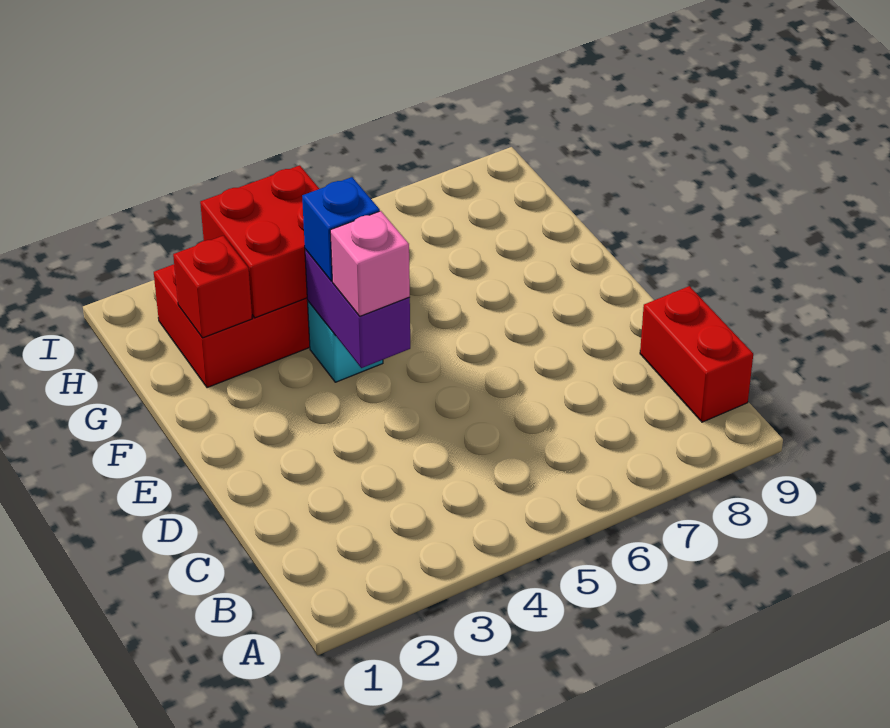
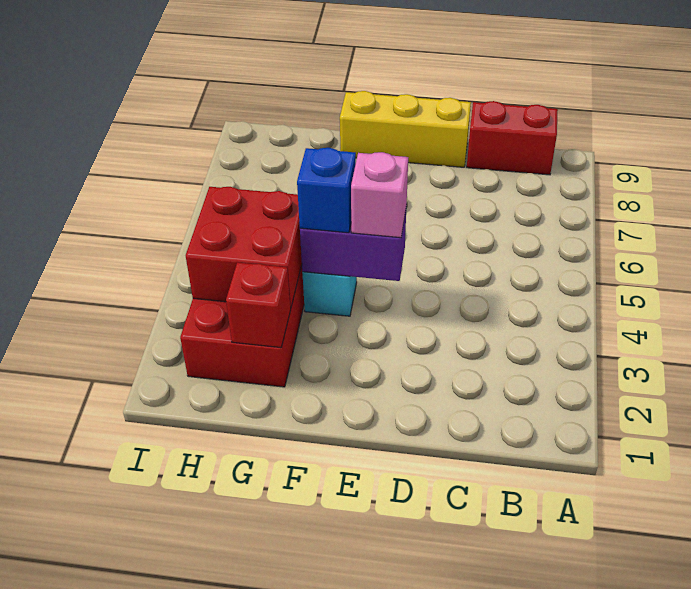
none -> yellow brick D9:F9 level 1

